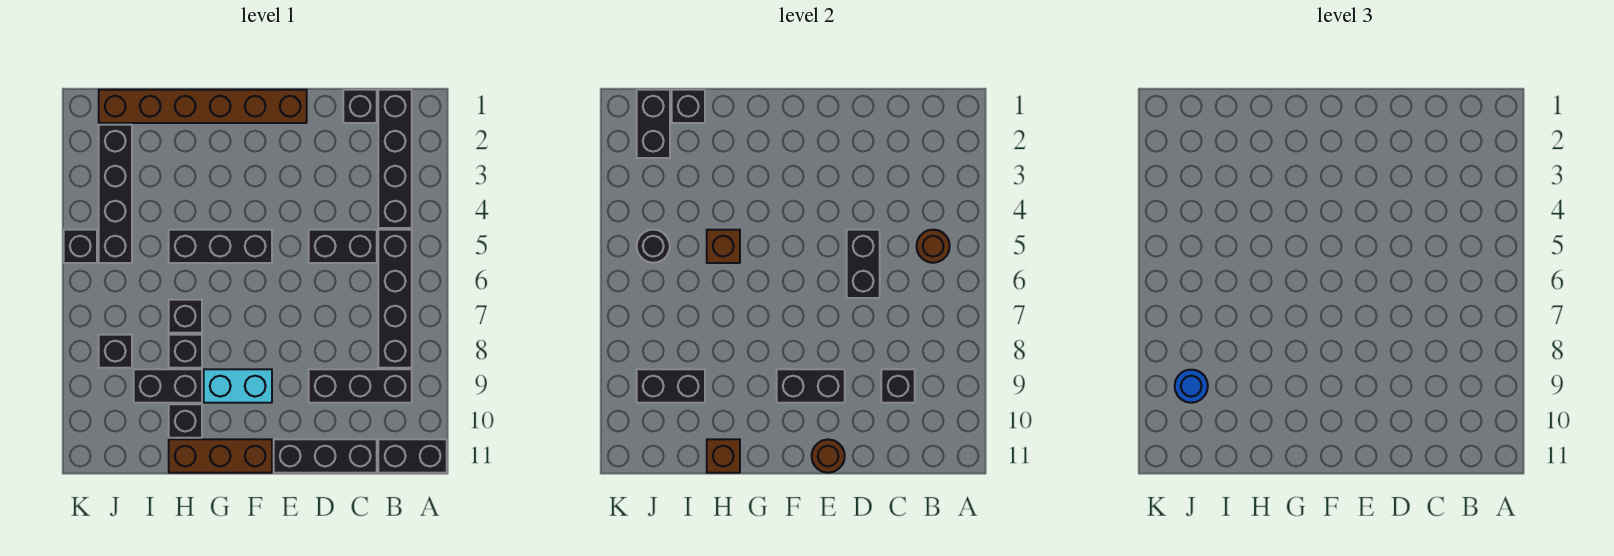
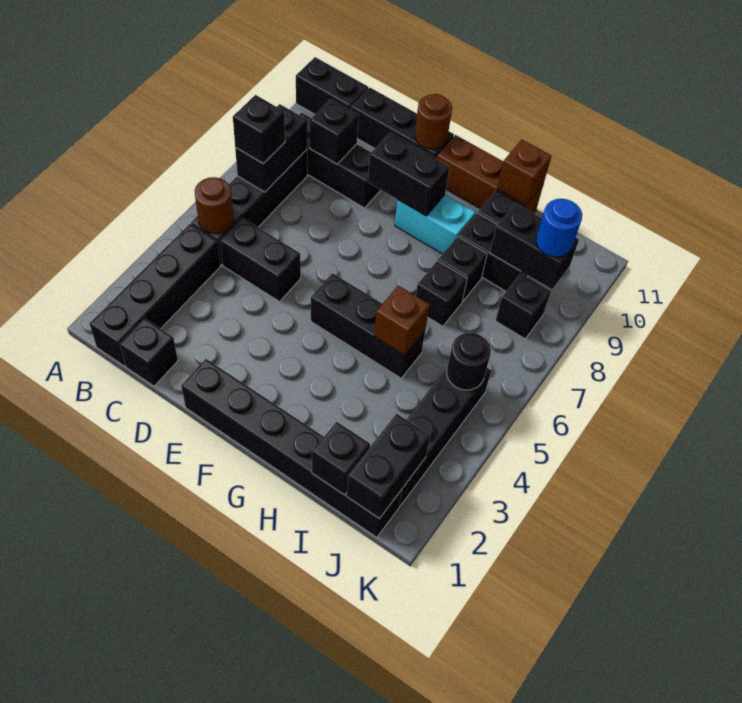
black brick D5:D6 level 2 -> black brick B7:B8 level 2
brown brick E1:J1 level 1 -> black brick E1:J1 level 1
black brick K5 level 1 -> black brick B7 level 3

